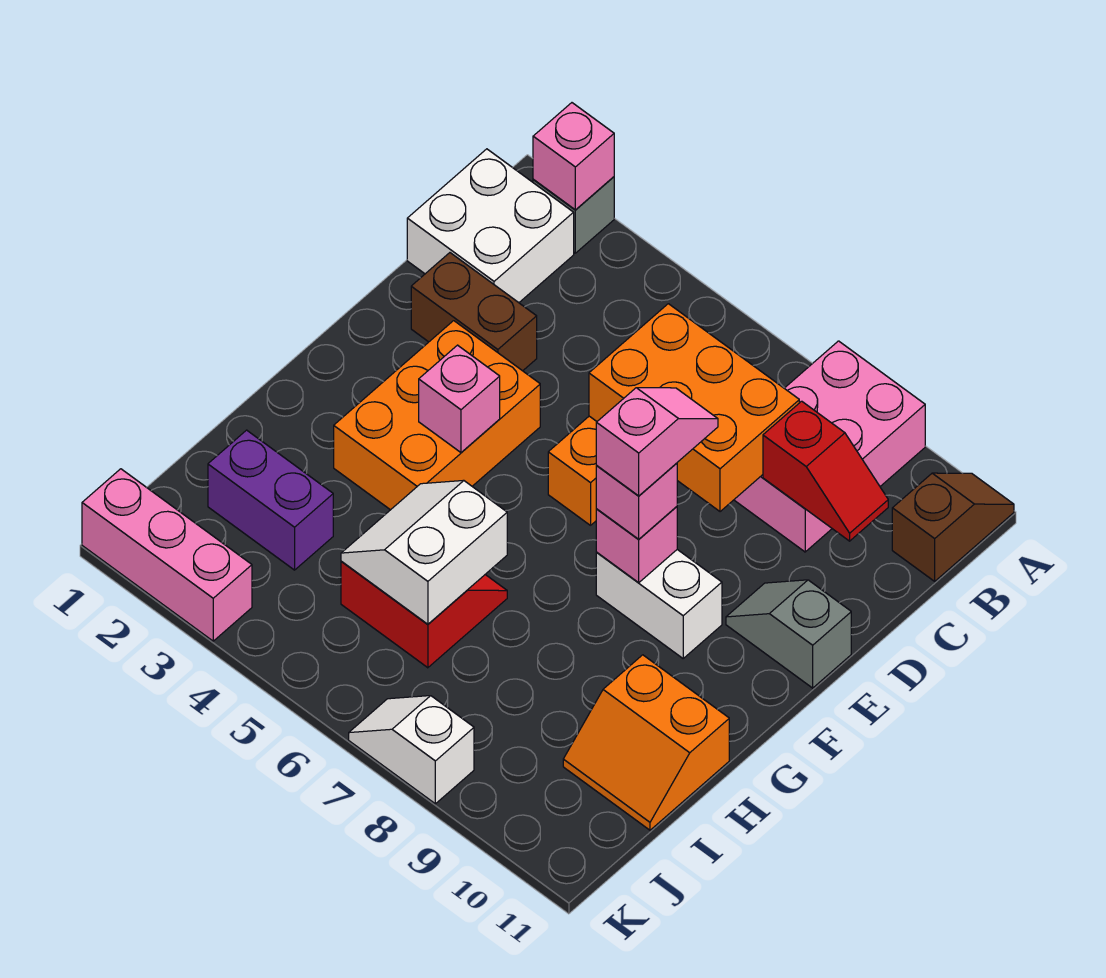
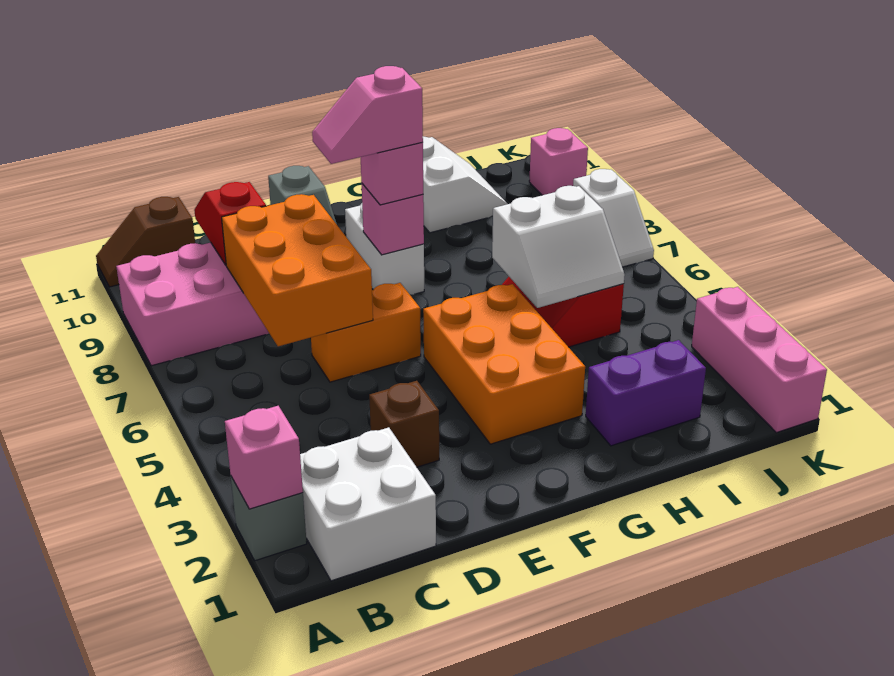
brown brick D2:D3 level 1 -> brown brick D3 level 1
orange brick E3:G4 level 1 -> orange brick F3:G5 level 1
pink brick F4 level 2 -> pink brick K10 level 1
orange slope H10:I11 level 1 top H -> white slope H10:I11 level 1 top H
purple brick I2:I3 level 1 -> purple brick H2:I2 level 1

